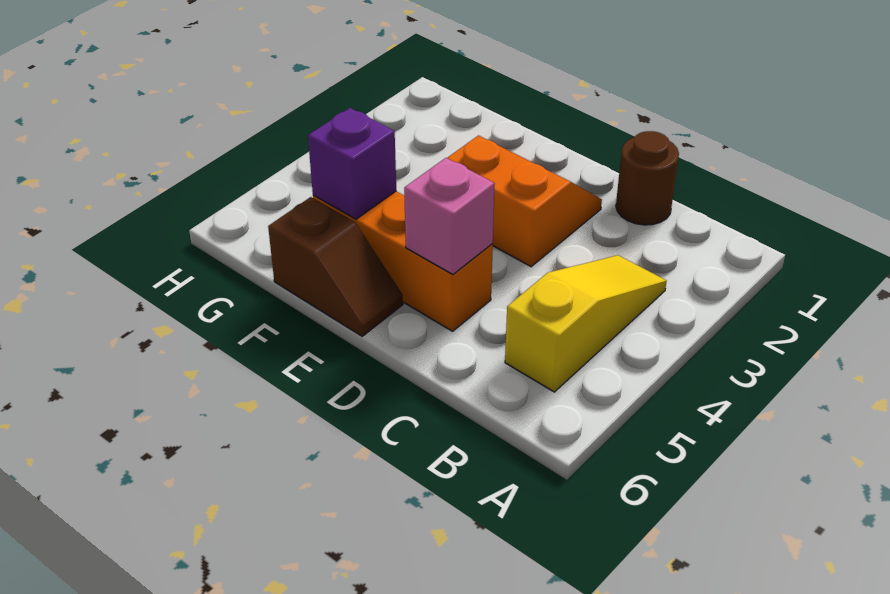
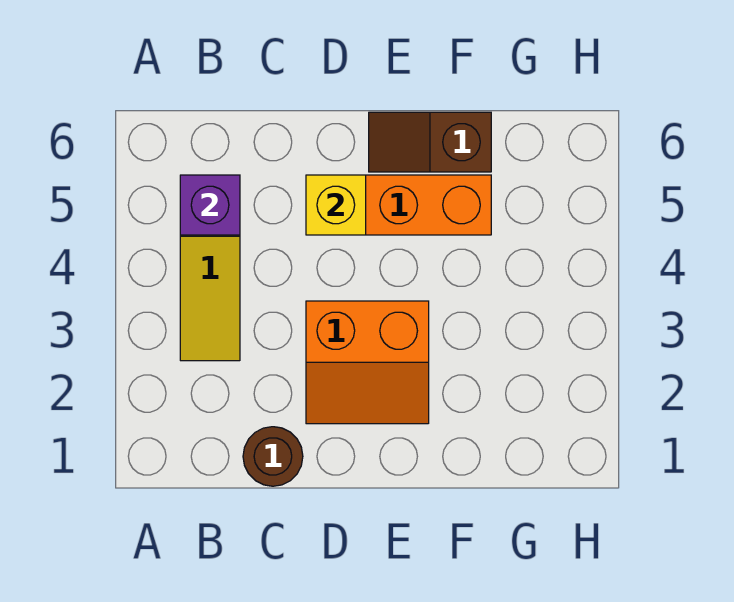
pink brick D5 level 2 -> yellow brick D5 level 2
purple brick F5 level 2 -> purple brick B5 level 2

